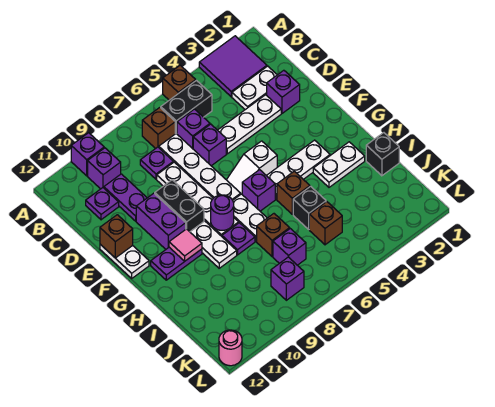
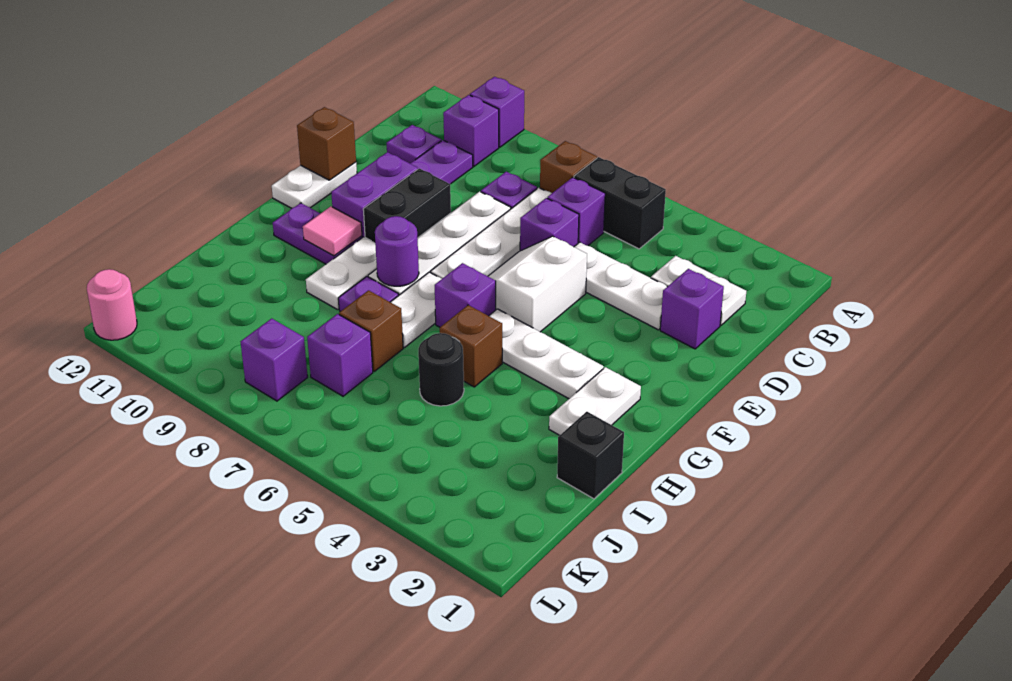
purple tile A2:B3 level 1 -> none
brown brick A5 level 1 -> none
white slope F5:F6 level 1 top 5 -> white slope E5:F6 level 1 top 5
white plate H2:H3 level 1 -> white plate G2:H2 level 1
black brick I5 level 1 -> black round brick I5 level 1
brown brick J5 level 1 -> none

